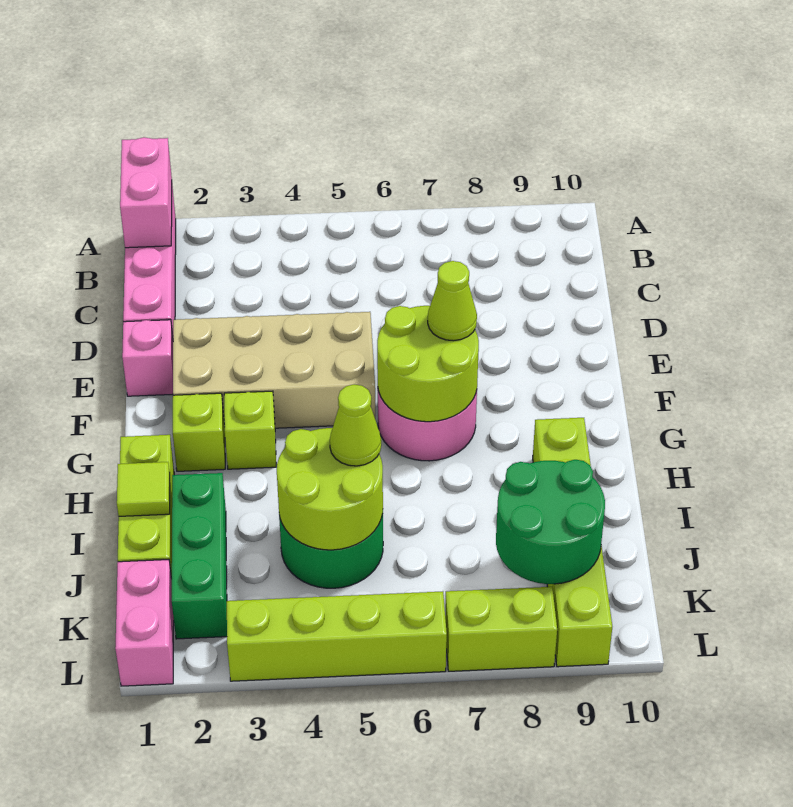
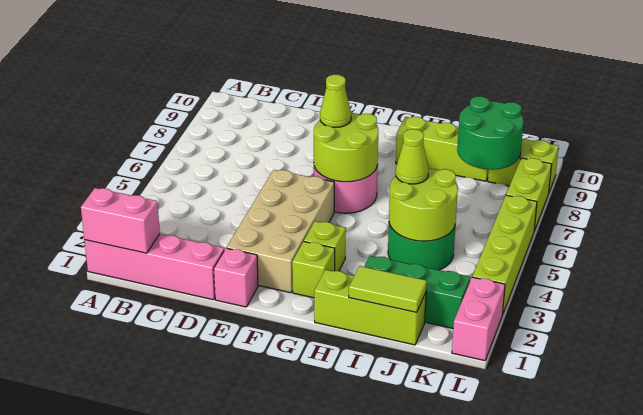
lime tile I1 level 2 -> lime tile I1:J1 level 2
pink brick K1:L1 level 1 -> pink brick L1:L2 level 1

